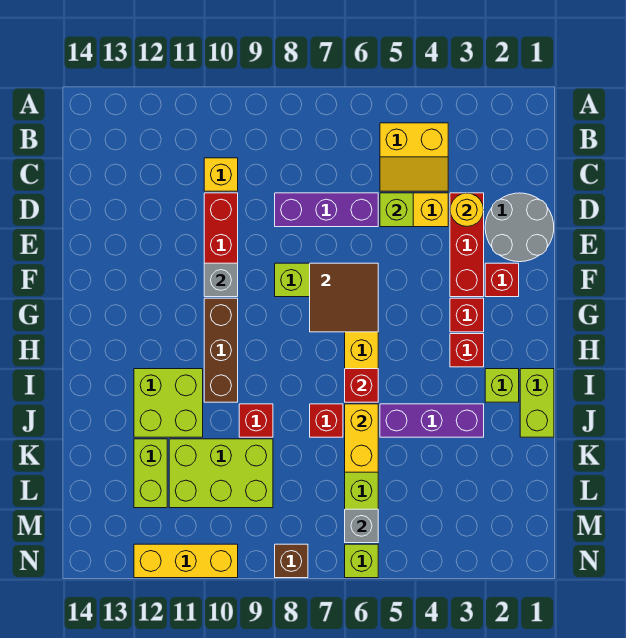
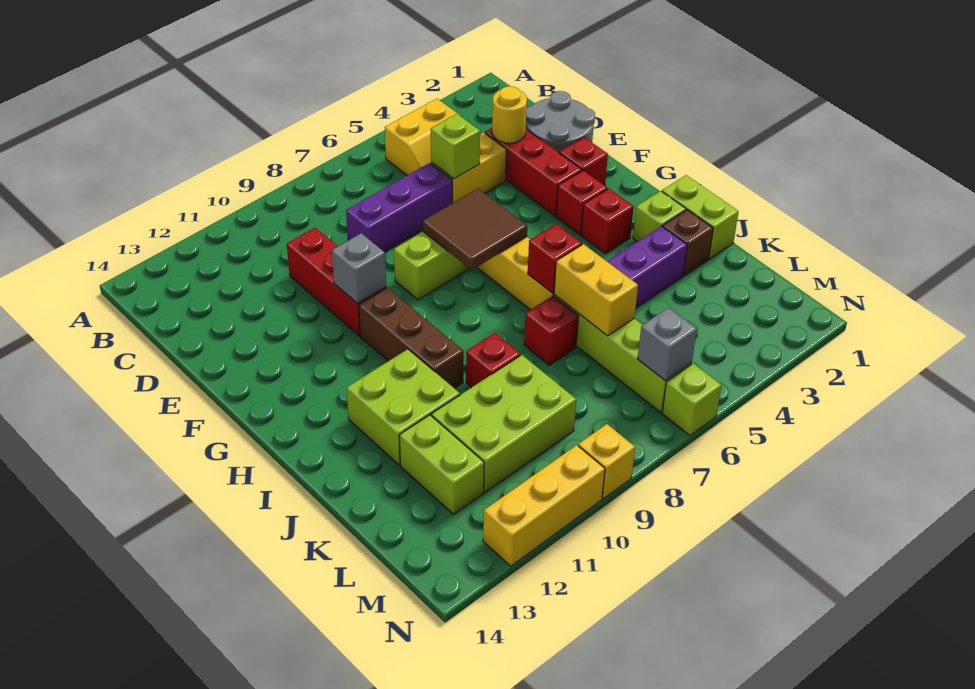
yellow brick C10 level 1 -> yellow brick N9 level 1
brown brick N8 level 1 -> brown brick J2 level 1

